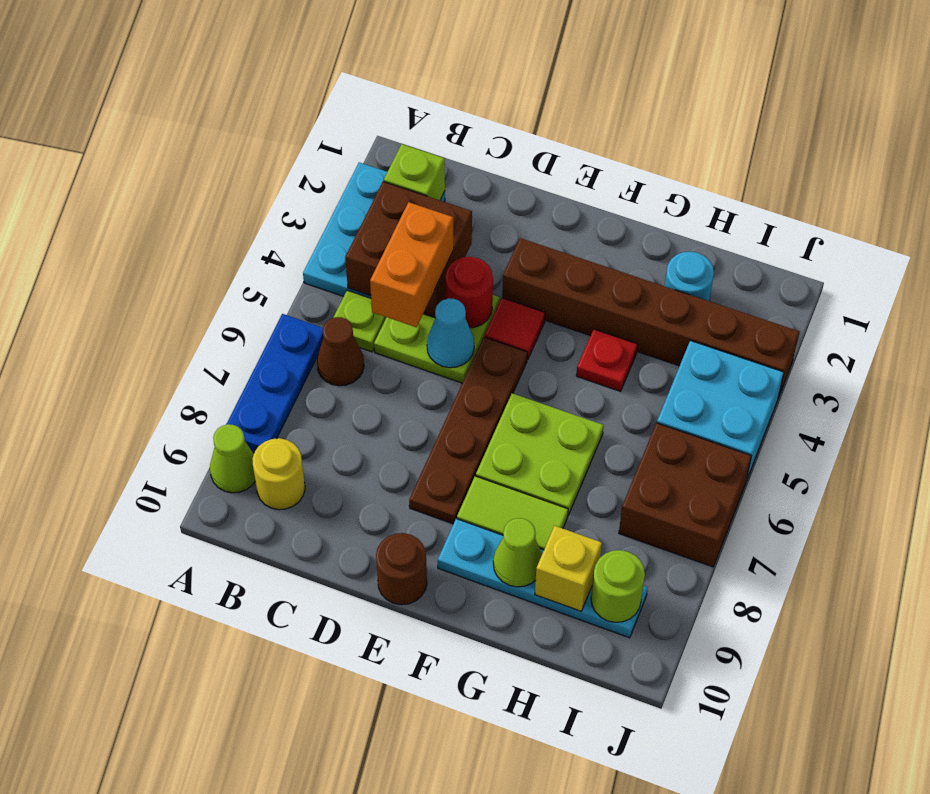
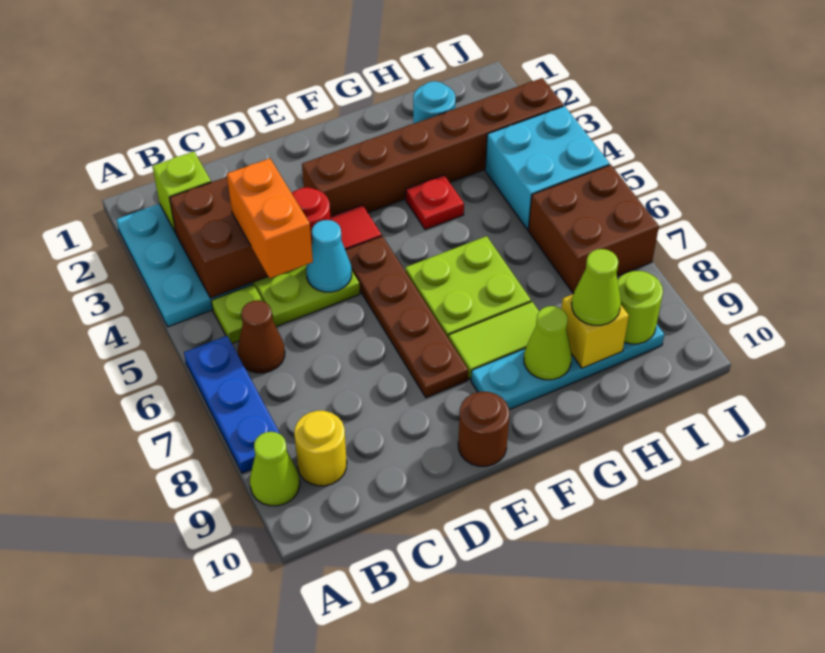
none -> lime cone H9 level 3

